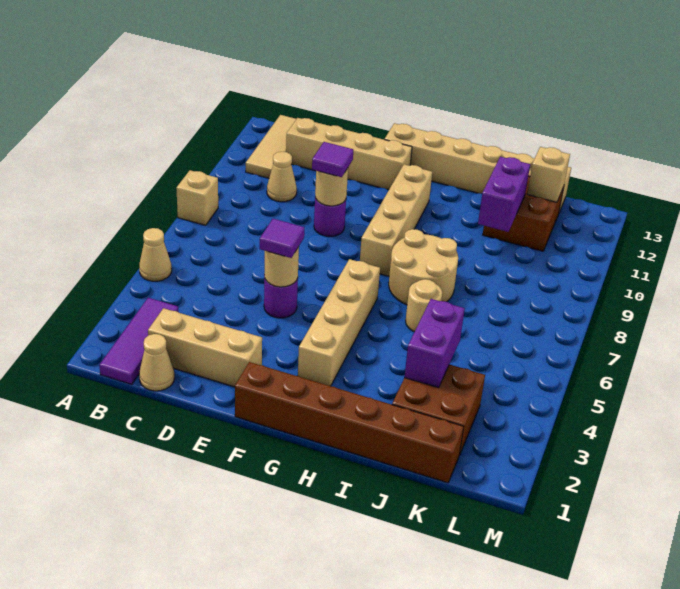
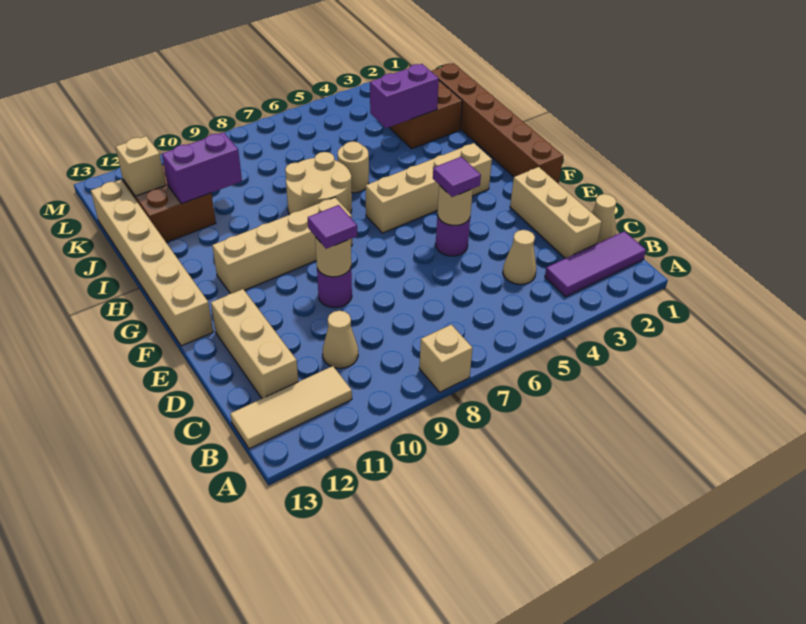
tan cone A5 level 1 -> tan cone C4 level 1
tan brick C12:F12 level 1 -> tan brick C12:E12 level 1

